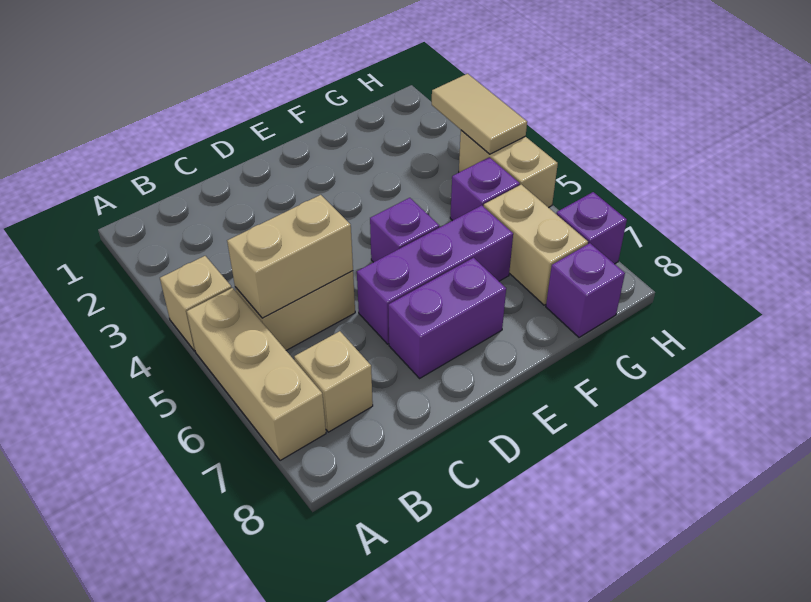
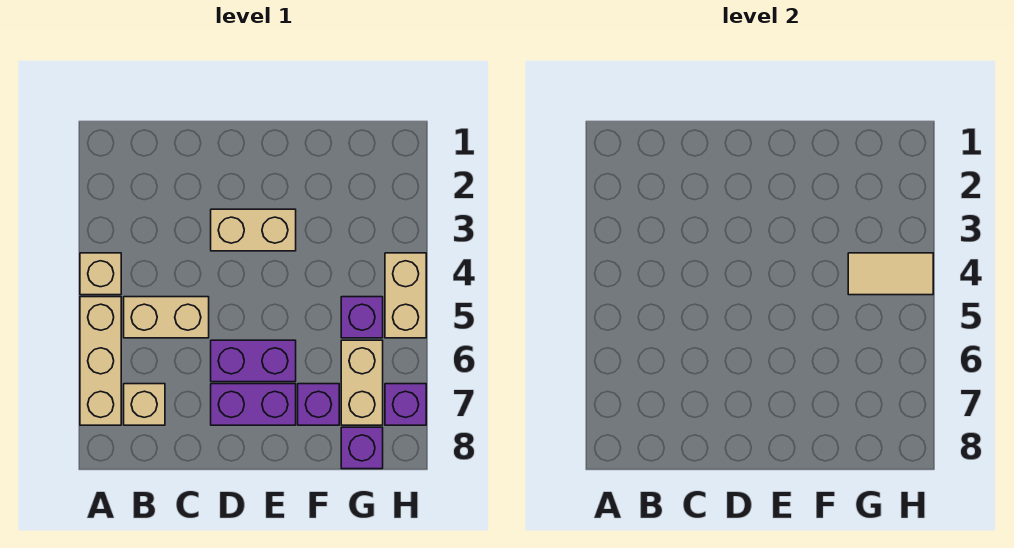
tan brick B5:C5 level 2 -> tan brick D3:E3 level 1
purple brick D6:F6 level 1 -> purple brick D6:E6 level 1
purple brick E5 level 1 -> purple brick F7 level 1
tan tile H3:H4 level 2 -> tan tile G4:H4 level 2

